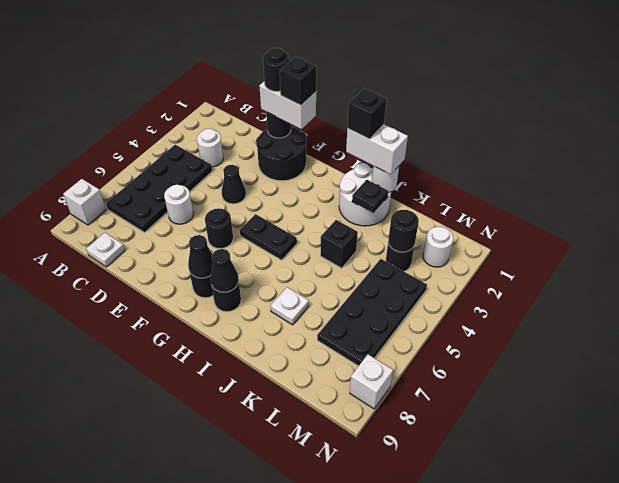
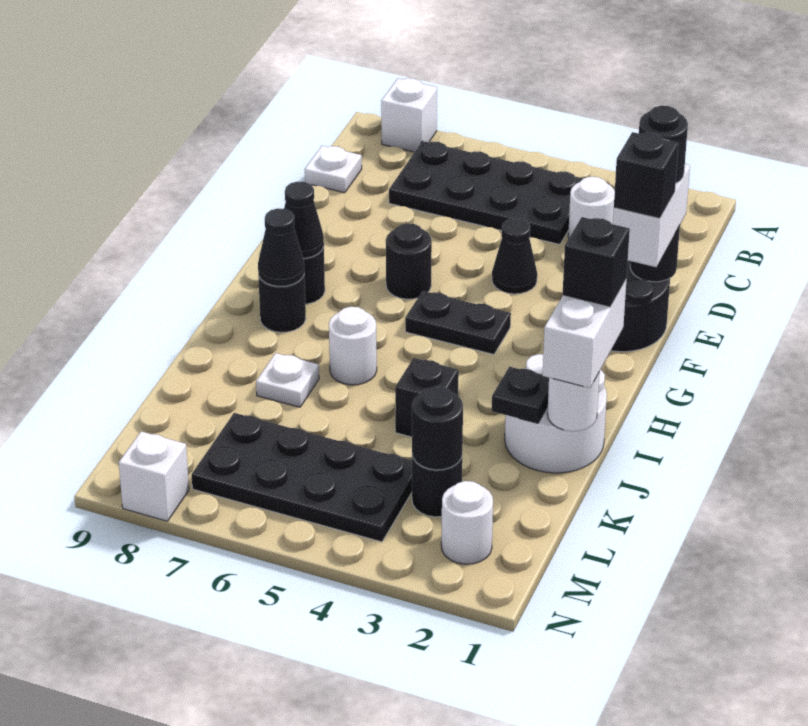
white round brick D6 level 1 -> white round brick I6 level 1
black plate G5:H5 level 1 -> black plate G4:G5 level 1

